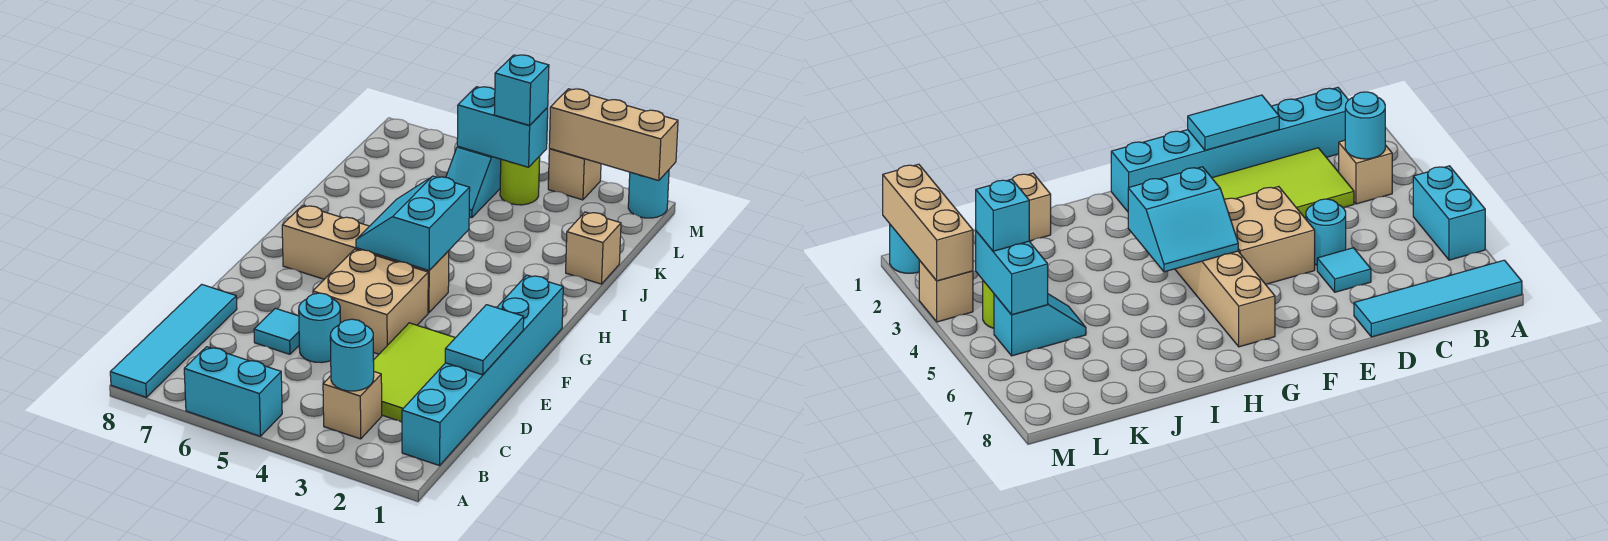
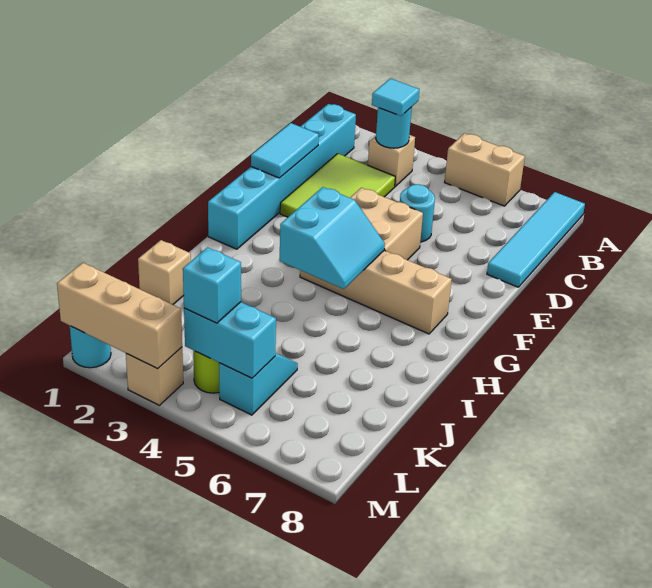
cyan brick A5:A6 level 1 -> tan brick A5:A6 level 1
cyan tile D6 level 1 -> cyan tile B3 level 3

